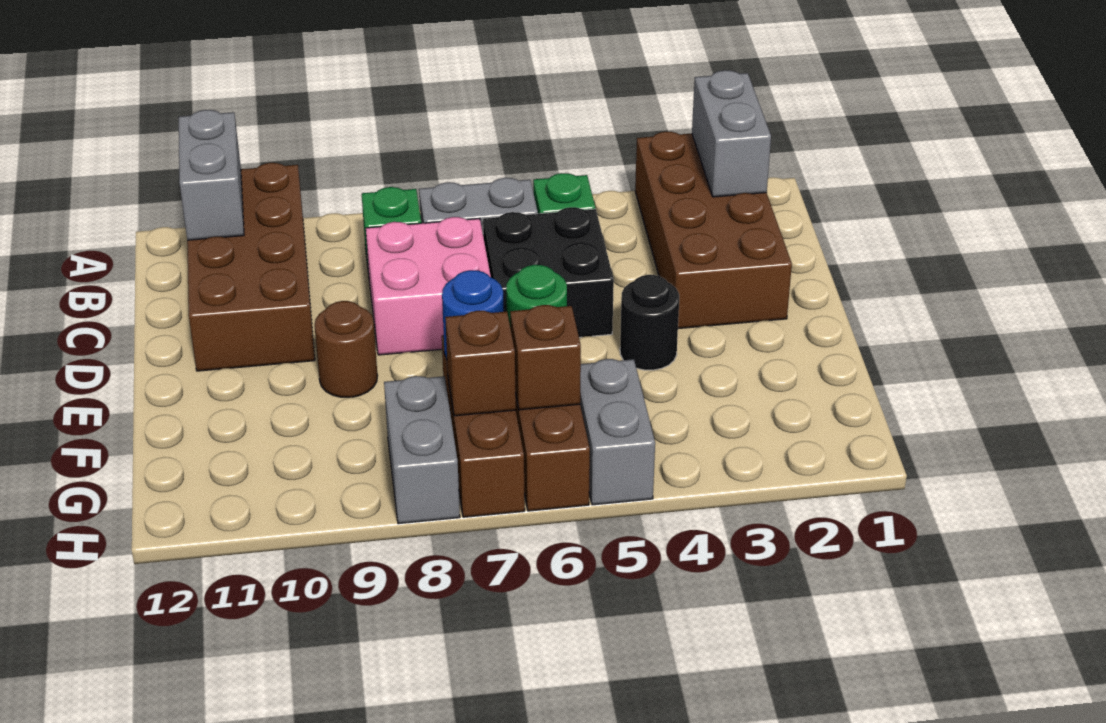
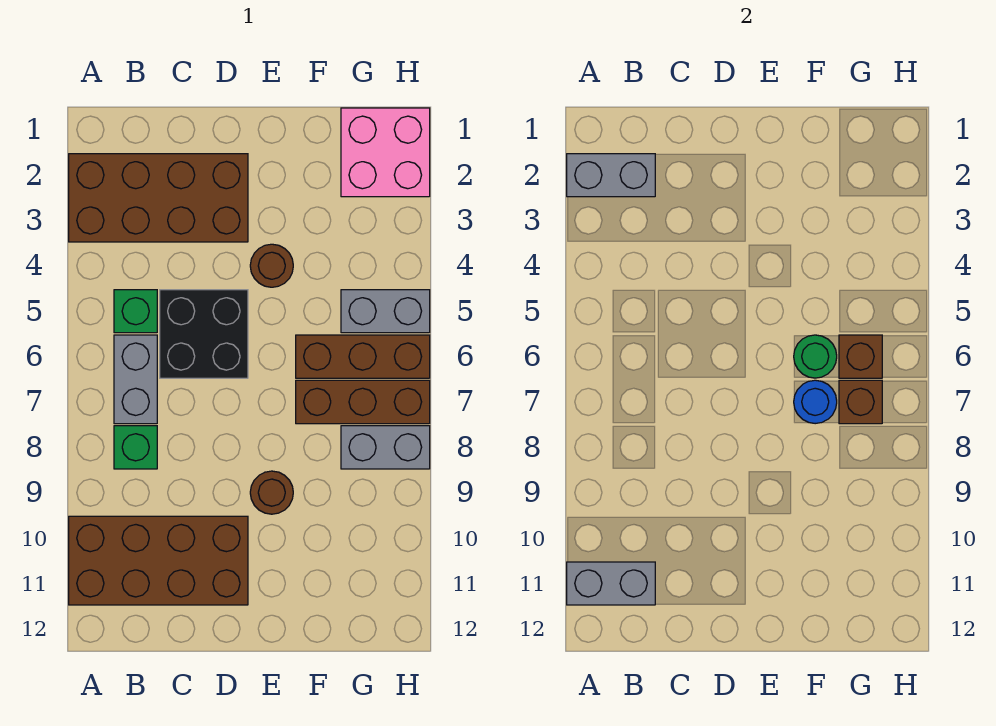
pink brick C7:D8 level 1 -> pink brick G1:H2 level 1
black round brick E4 level 1 -> brown round brick E4 level 1

